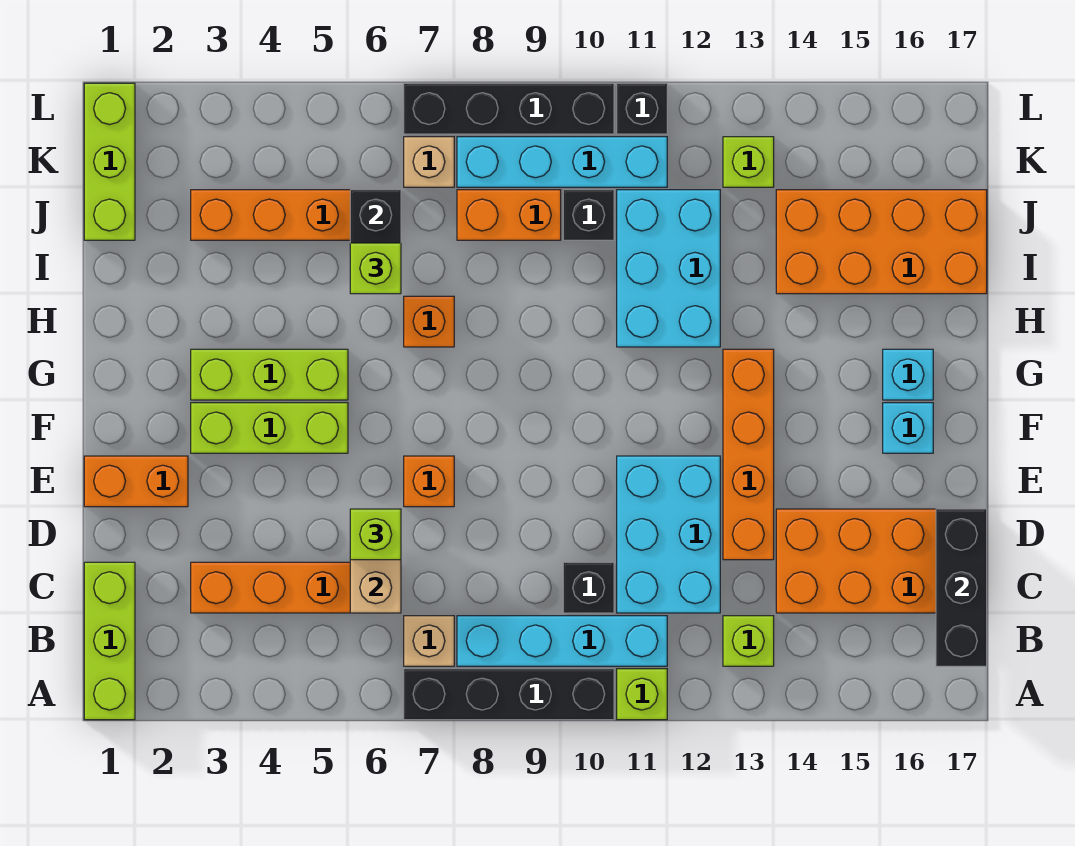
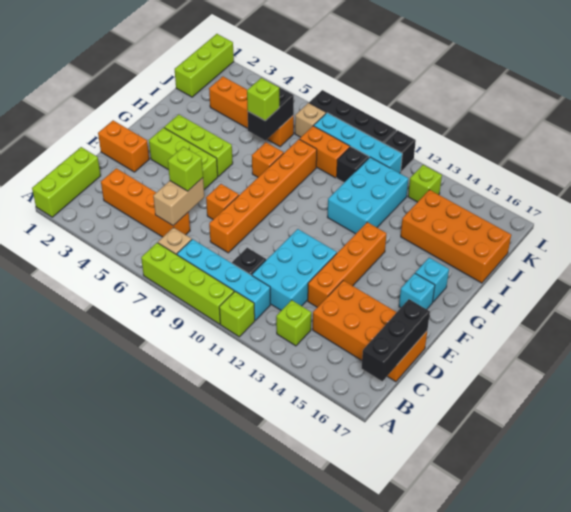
black brick A7:A10 level 1 -> lime brick A7:A10 level 1
none -> orange brick D8:I8 level 1

